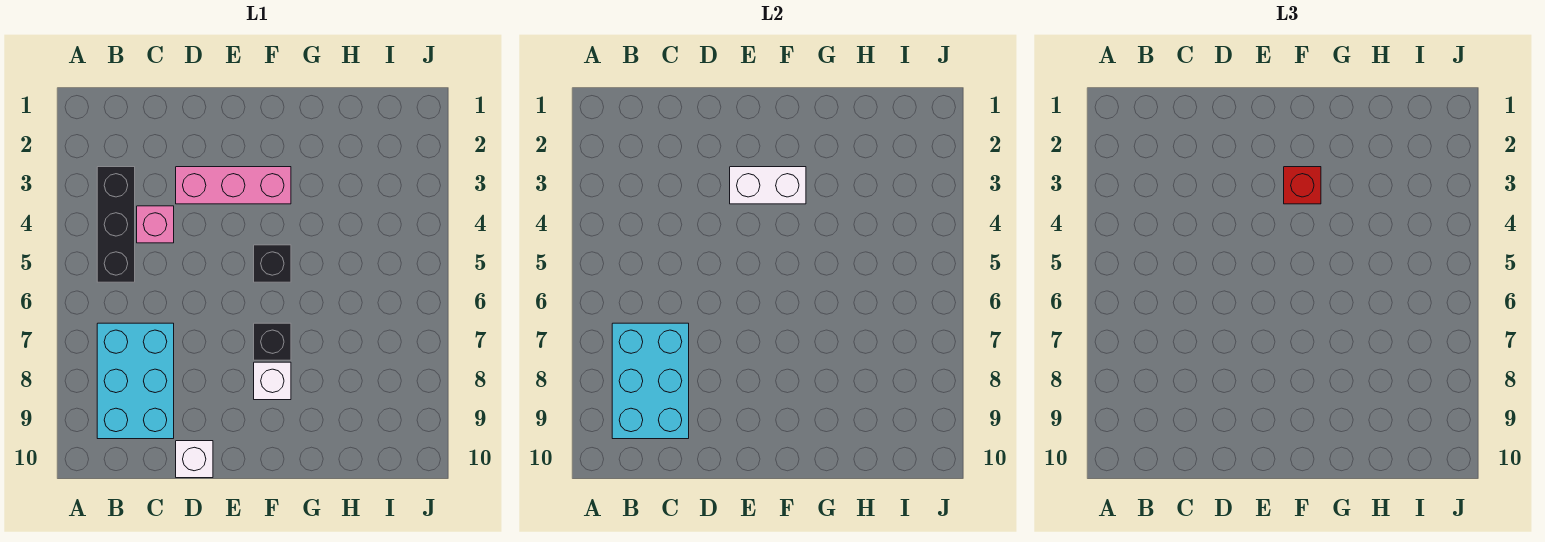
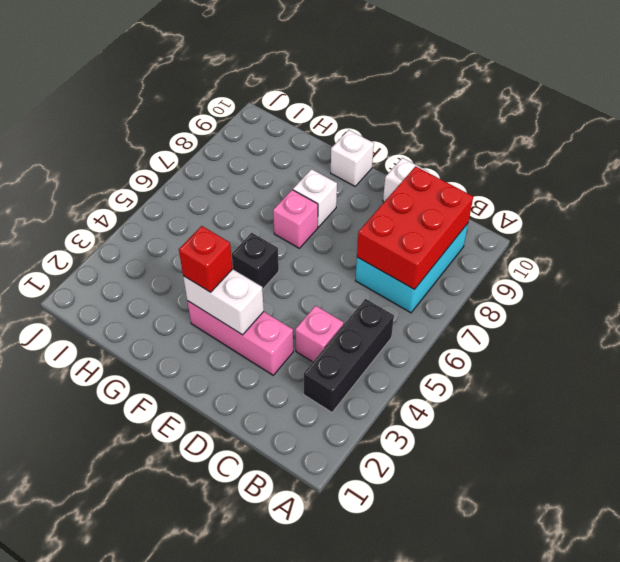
cyan brick B7:C9 level 2 -> red brick B7:C9 level 2
black brick F7 level 1 -> pink brick F7 level 1
none -> white brick F10 level 1

